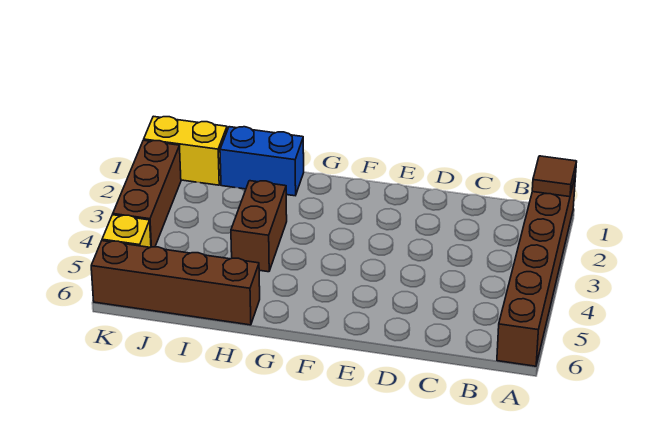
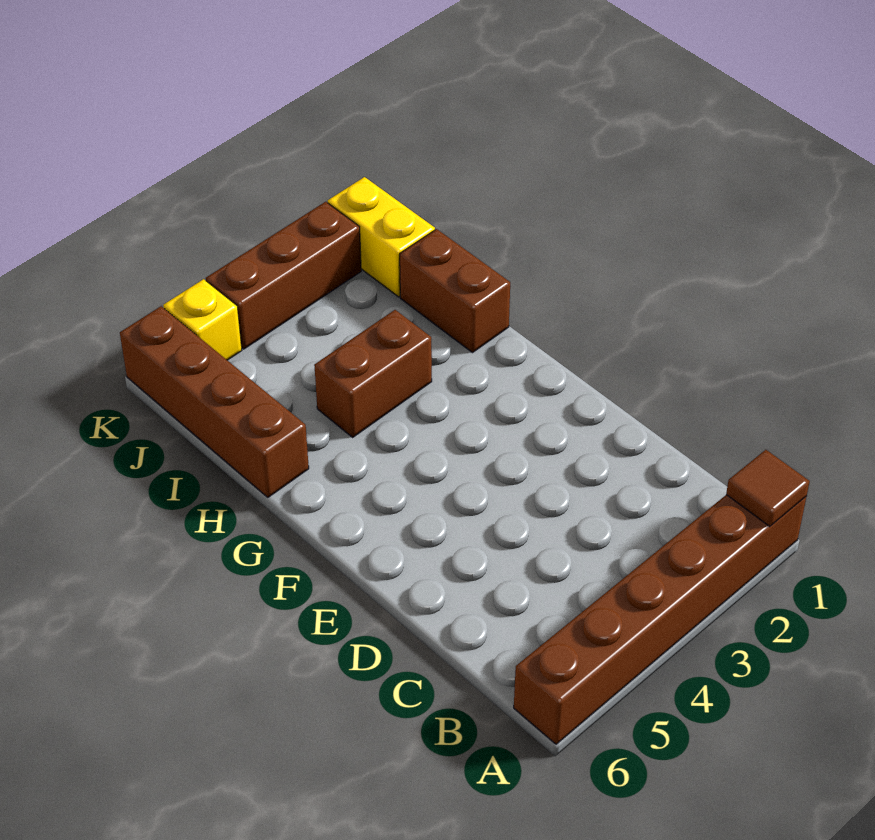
blue brick H1:I1 level 1 -> brown brick H1:I1 level 1

